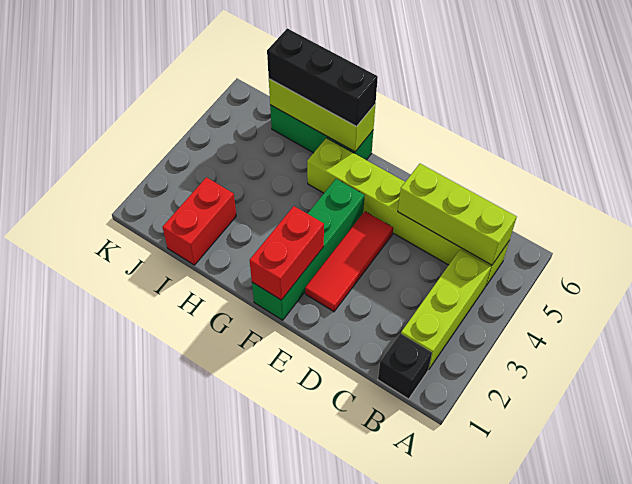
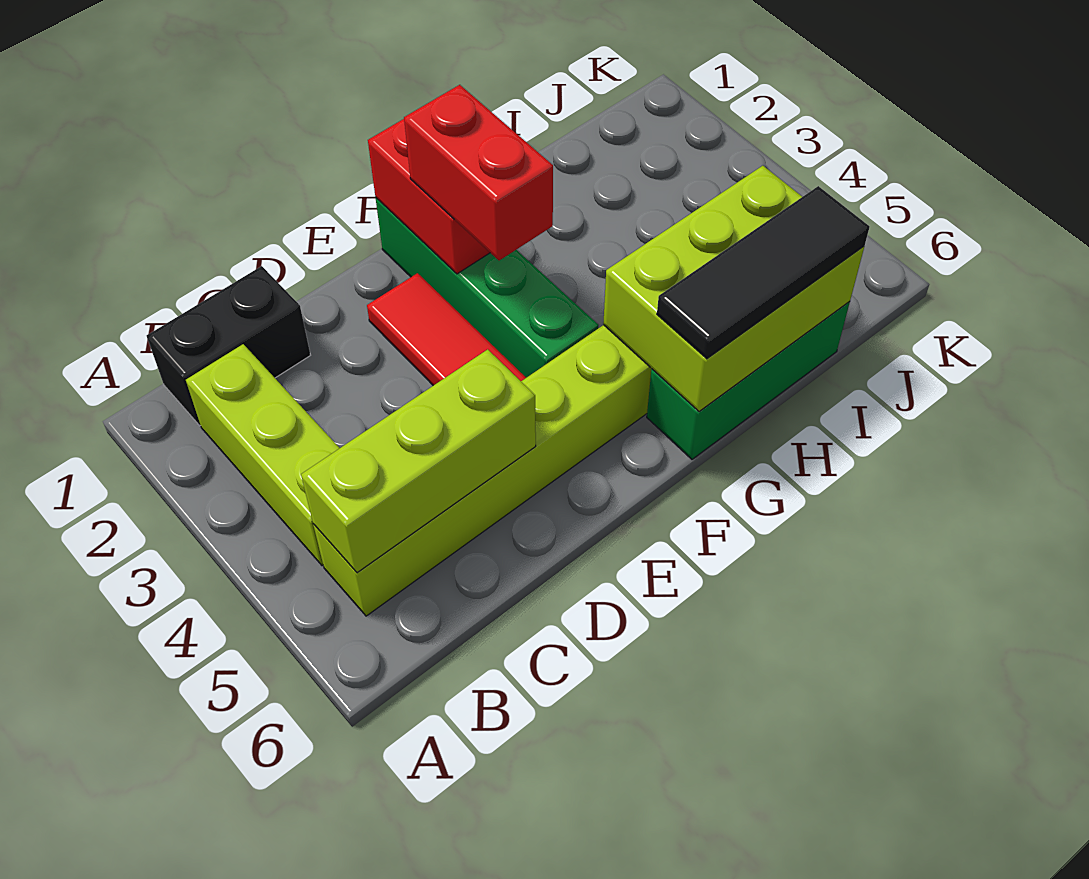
black brick B1 level 1 -> black brick B1:C1 level 1
lime brick G6:I6 level 2 -> lime brick G5:I6 level 2
black brick G6:I6 level 3 -> black tile G6:I6 level 3
red brick I1:I2 level 1 -> red brick F2:F3 level 3

